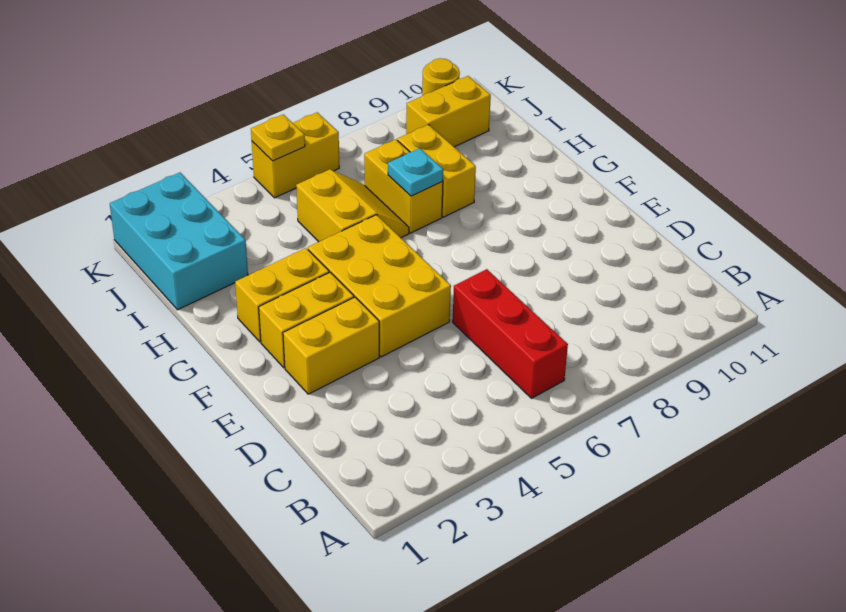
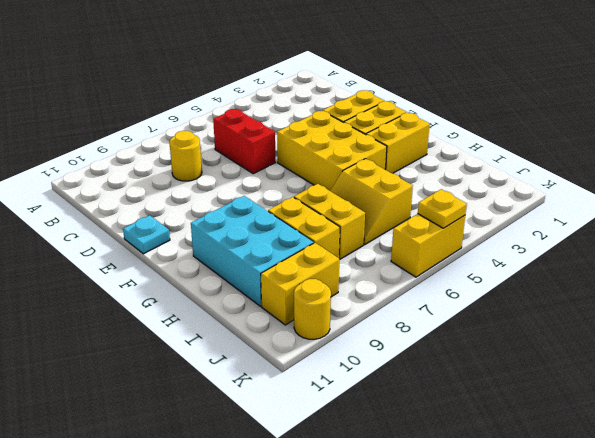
red brick B6:D6 level 1 -> red brick C6:D6 level 1
none -> yellow round brick C8 level 1
cyan plate H7 level 2 -> cyan plate E11 level 1
cyan brick I1:K2 level 1 -> cyan brick G9:I10 level 1

